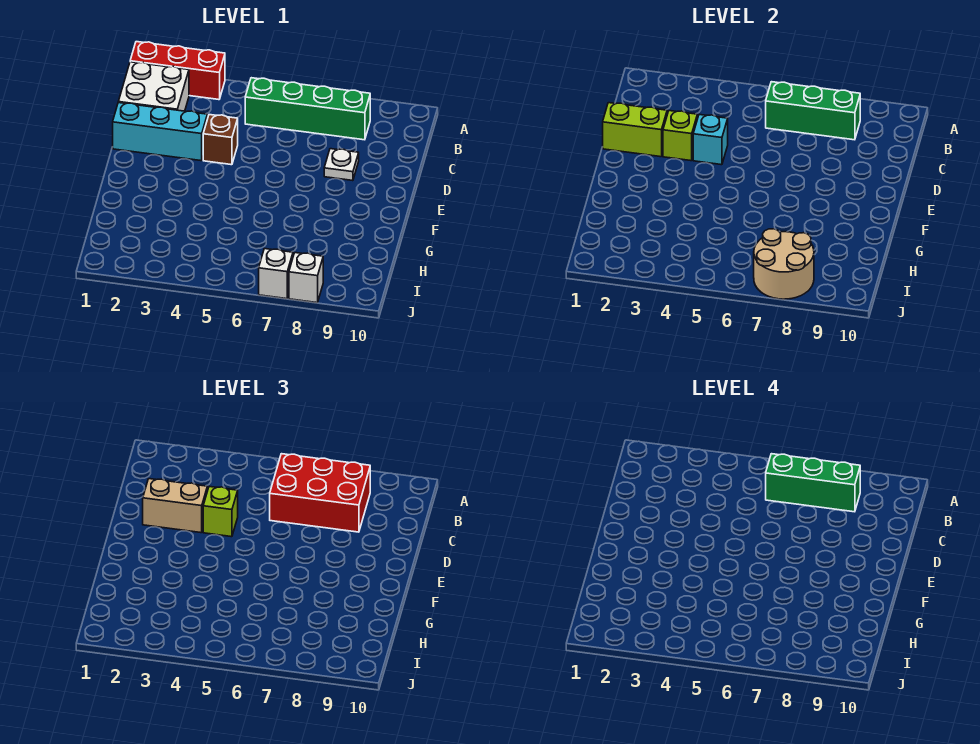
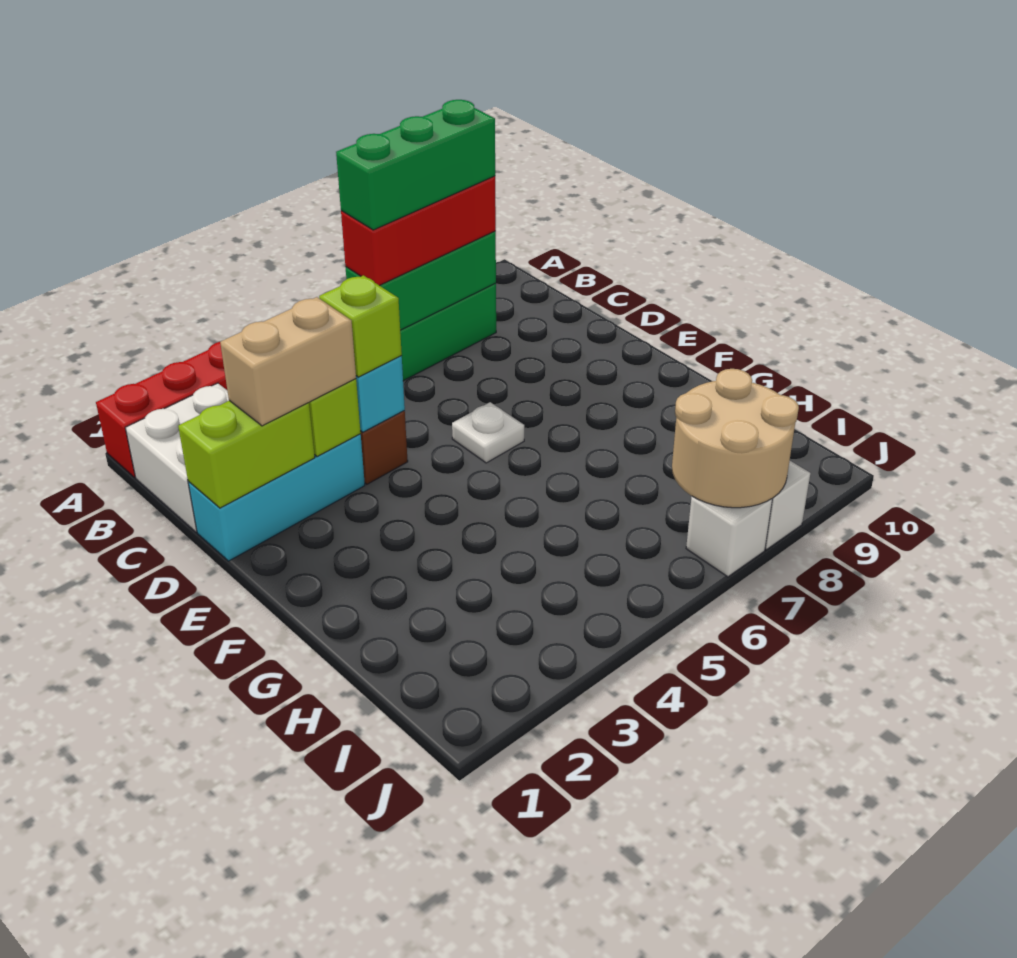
red brick B6:C8 level 3 -> red brick B6:B8 level 3
white plate D8 level 1 -> white plate E6 level 1

